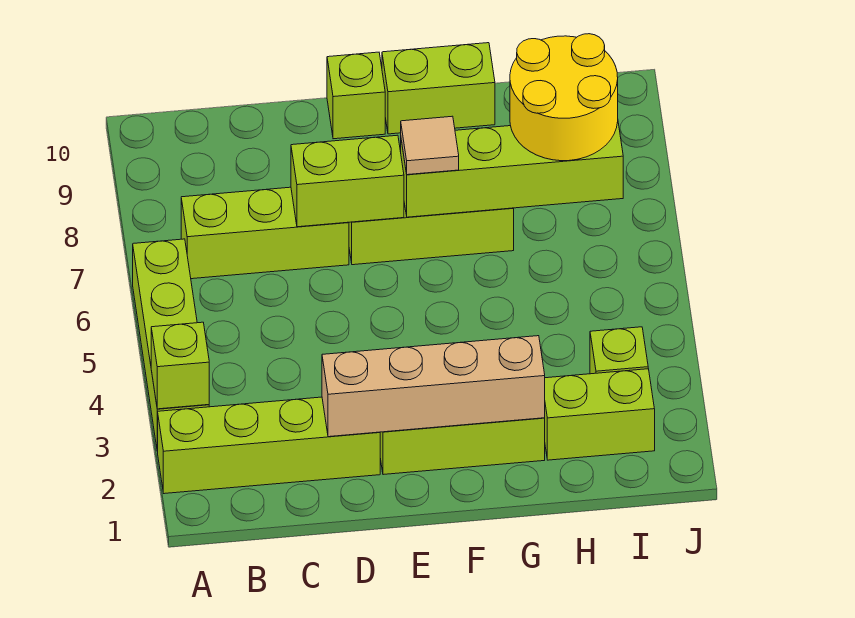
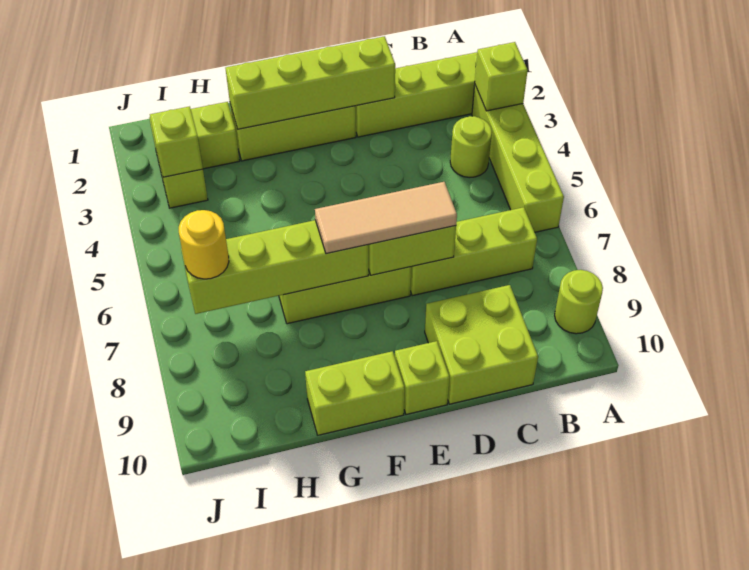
none -> lime round brick A9 level 1
none -> lime round brick B4 level 1
none -> lime brick C9:D10 level 1
tan brick D2:G2 level 2 -> lime brick D2:G2 level 2
tan tile F7 level 3 -> tan tile D7:F7 level 3
yellow round brick H7:I8 level 3 -> yellow round brick I7 level 3
none -> lime brick I3 level 2

